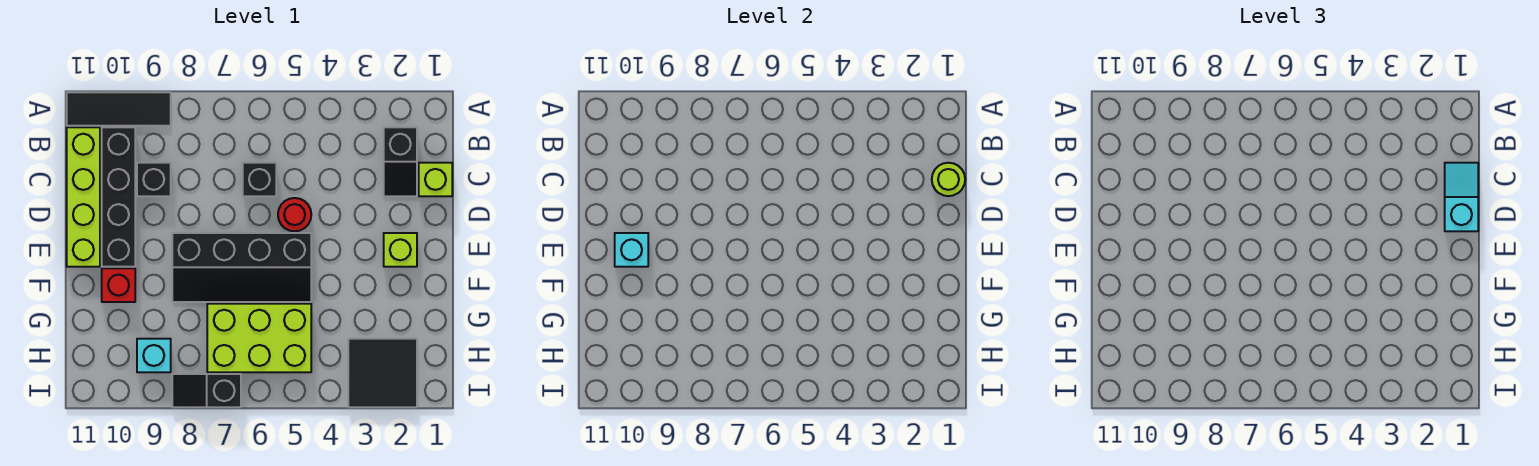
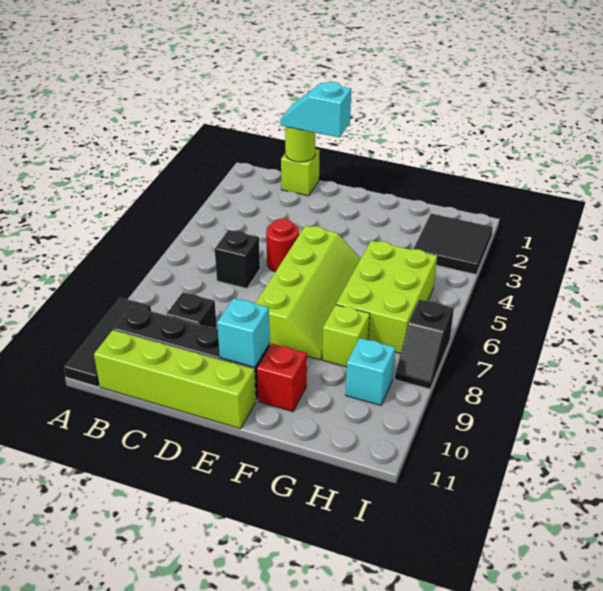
black slope B2:C2 level 1 top B -> none
lime brick E2 level 1 -> lime brick G8 level 1
black slope E5:F8 level 1 top E -> lime slope E5:F8 level 1 top E

